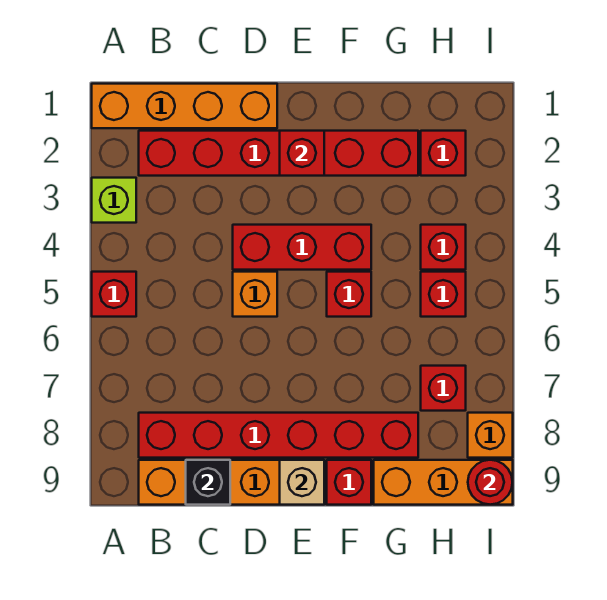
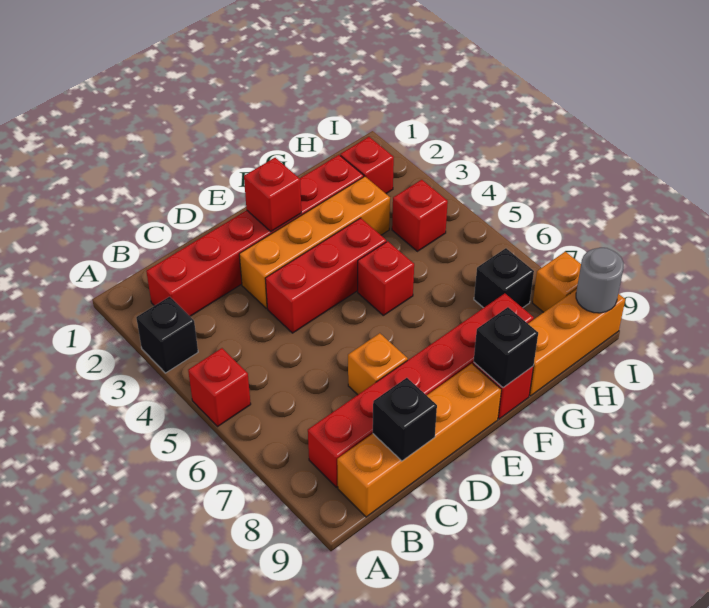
orange brick A1:D1 level 1 -> orange brick D3:G3 level 1
lime brick A3 level 1 -> black brick A3 level 1
orange brick D5 level 1 -> orange brick D7 level 1
tan brick E9 level 2 -> none
none -> black brick F9 level 2
red brick H5 level 1 -> none
red brick H7 level 1 -> black brick H7 level 1
red round brick I9 level 2 -> grey round brick I9 level 2

